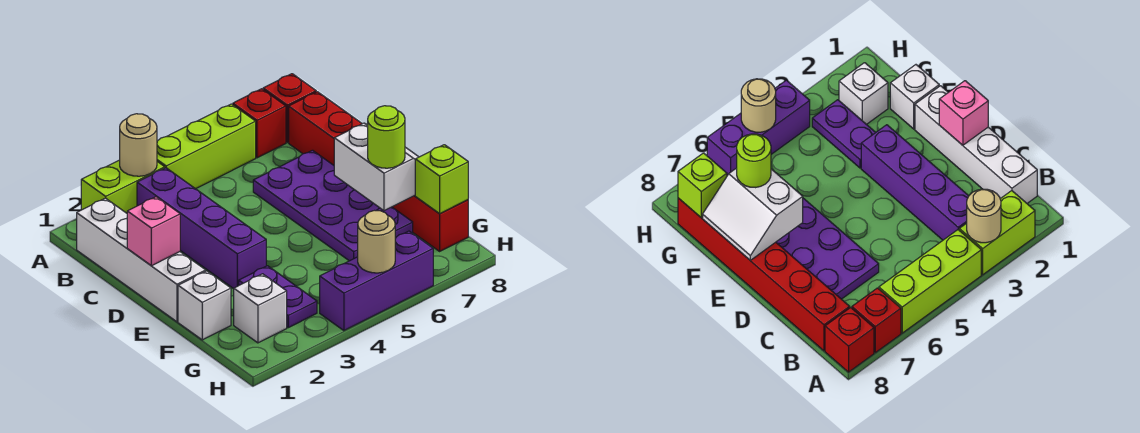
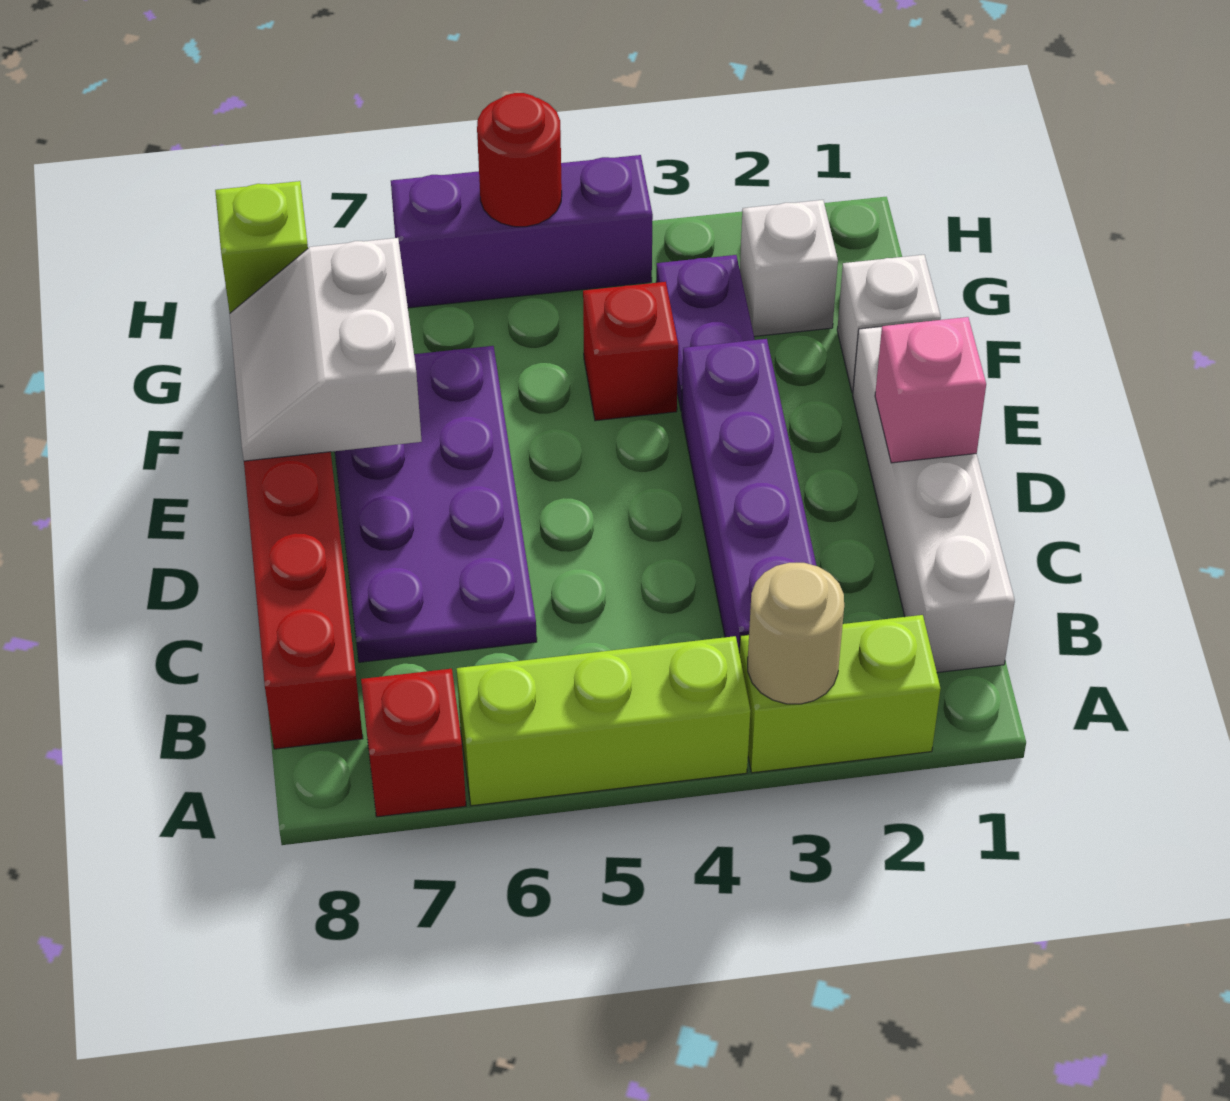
red brick A8 level 1 -> red brick F4 level 1
lime round brick F7 level 3 -> none
tan round brick H5 level 2 -> red round brick H5 level 2

